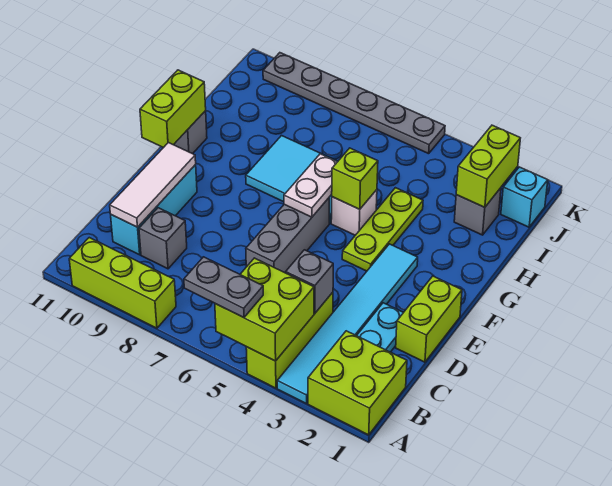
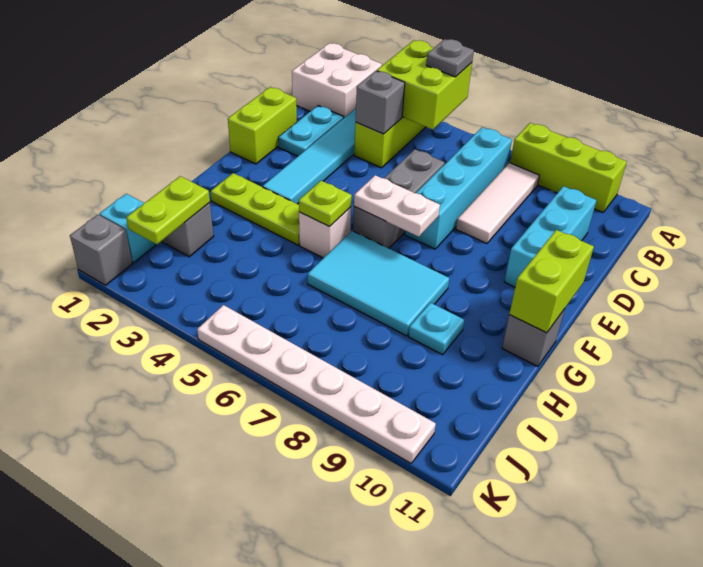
lime brick A1:B2 level 1 -> white brick A1:B2 level 1
grey plate A5:A6 level 3 -> grey plate A5 level 3
none -> cyan brick B7:E7 level 1
grey brick C9 level 1 -> grey brick K1 level 1
white tile C10:E10 level 2 -> white tile B8:D8 level 1
lime plate F4:H4 level 1 -> lime plate G2:G4 level 1
white plate F6:G6 level 2 -> white plate F6:F7 level 2
lime brick G5 level 2 -> lime plate G5 level 2
none -> cyan plate H9 level 1
lime brick I2:J2 level 2 -> lime plate I2:J2 level 2
grey plate K5:K10 level 1 -> white plate K5:K10 level 1

